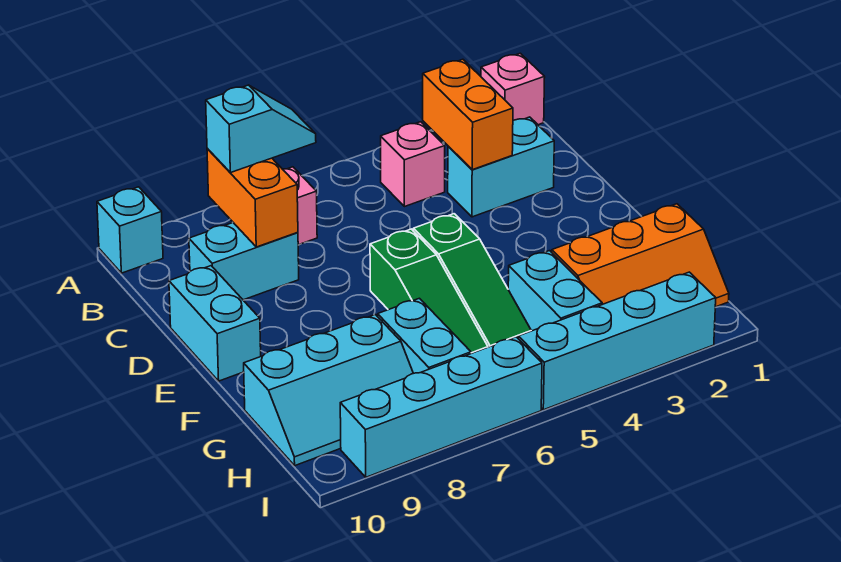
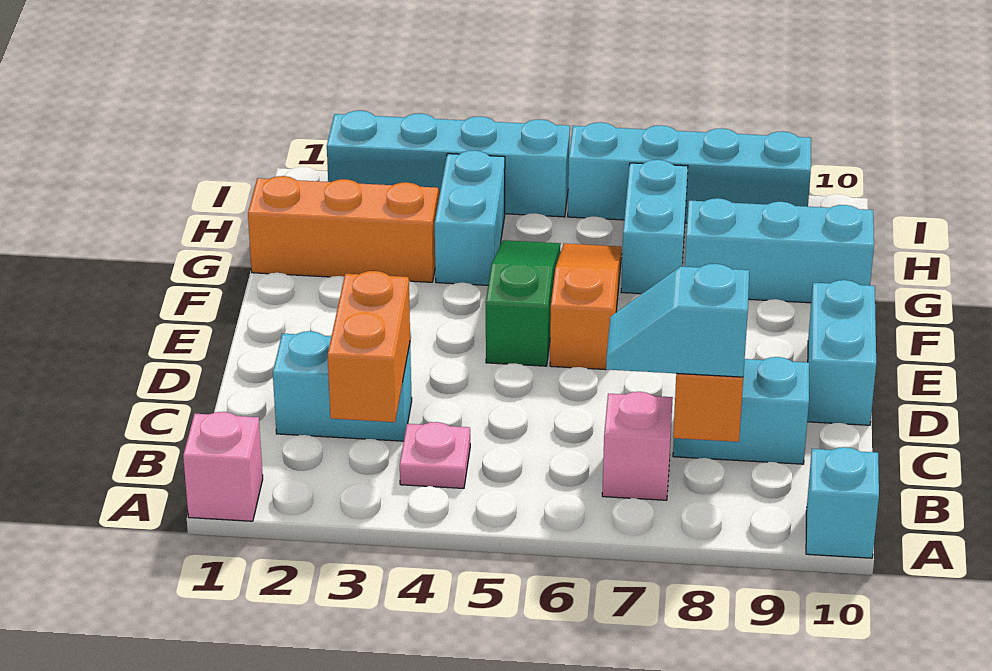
pink brick B4 level 1 -> pink plate B4 level 1
green slope E6:G6 level 1 top E -> orange slope E6:G6 level 1 top E

